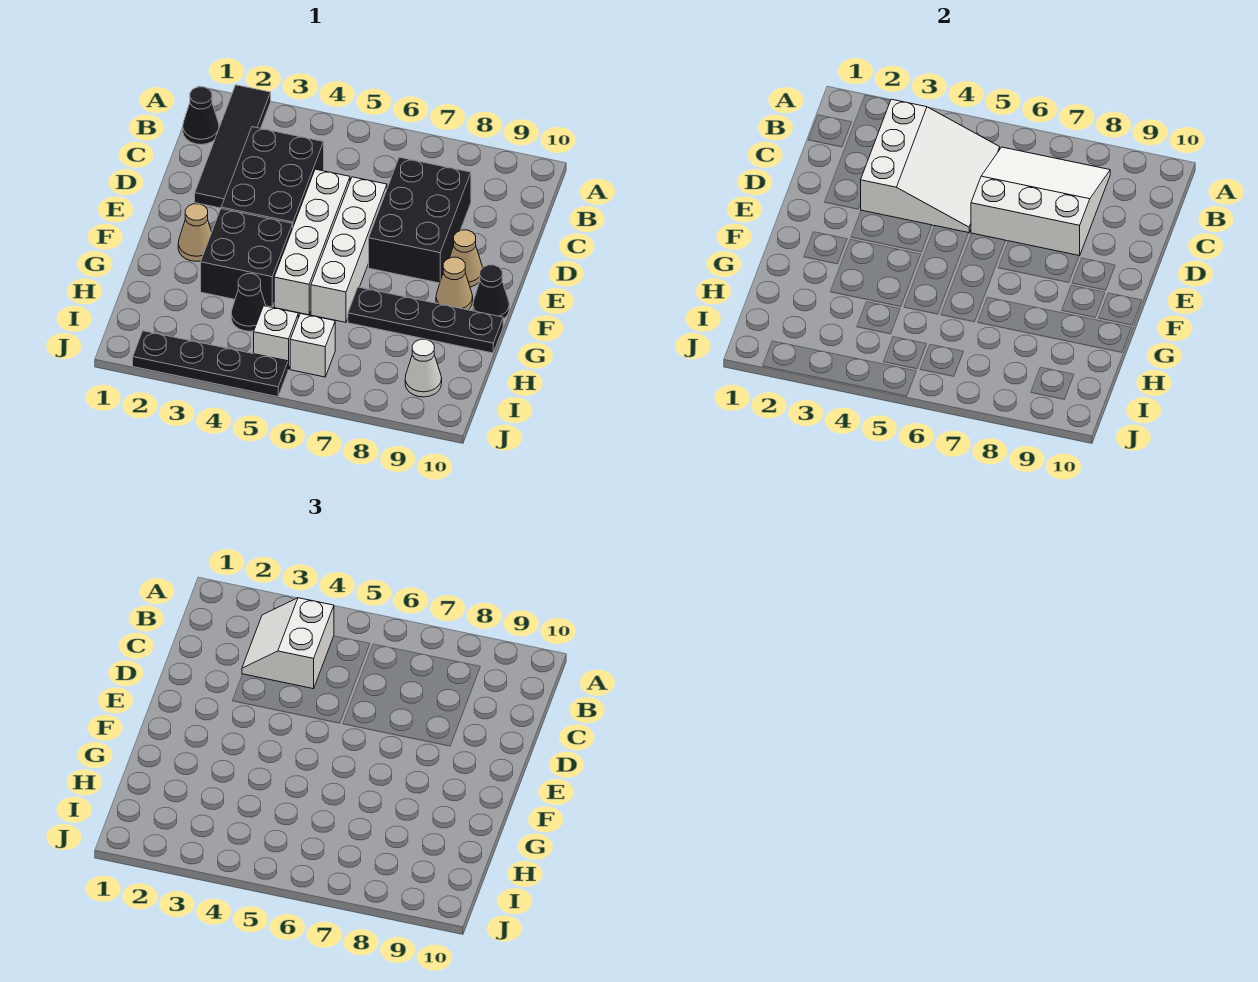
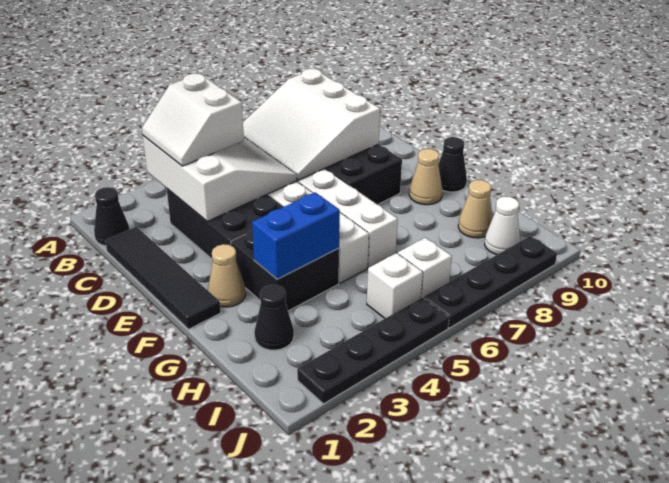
black tile A2:D2 level 1 -> black tile C1:F1 level 1
white slope B6:D8 level 2 top D -> white slope B6:D8 level 2 top 8
tan cone E9 level 1 -> tan cone H9 level 1
none -> blue brick G3:G4 level 2
black plate G7:G10 level 1 -> black plate J6:J9 level 1
black cone H4 level 1 -> black cone H2 level 1

